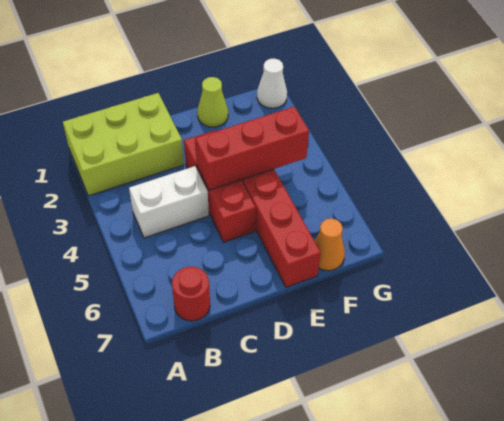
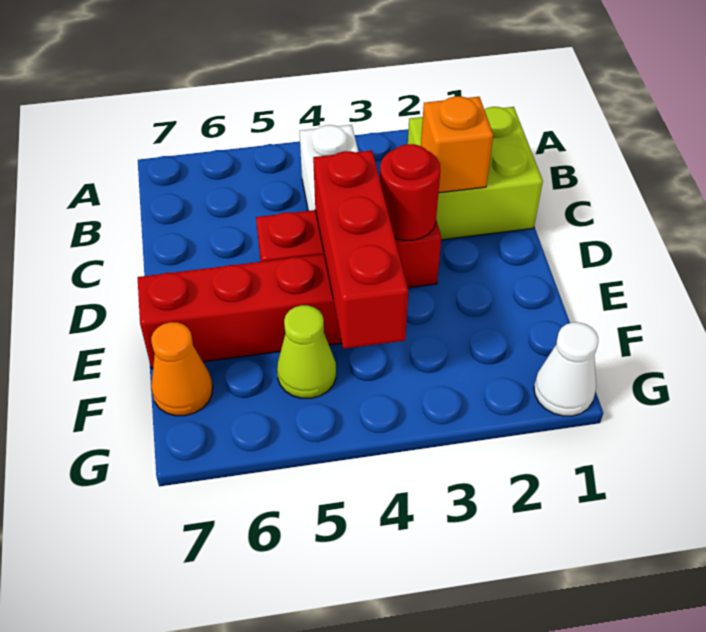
lime brick A1:C2 level 1 -> lime brick B1:C2 level 1
red round brick B7 level 1 -> red round brick D3 level 2
none -> orange brick C2 level 2
lime cone E1 level 1 -> lime cone F5 level 1

